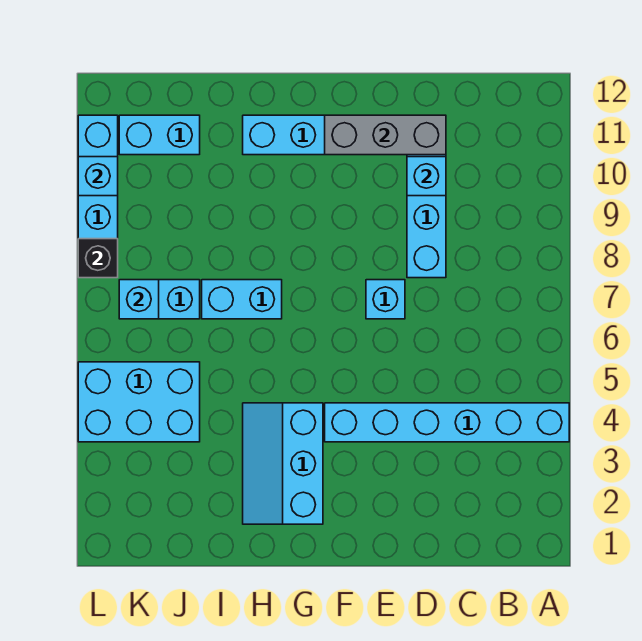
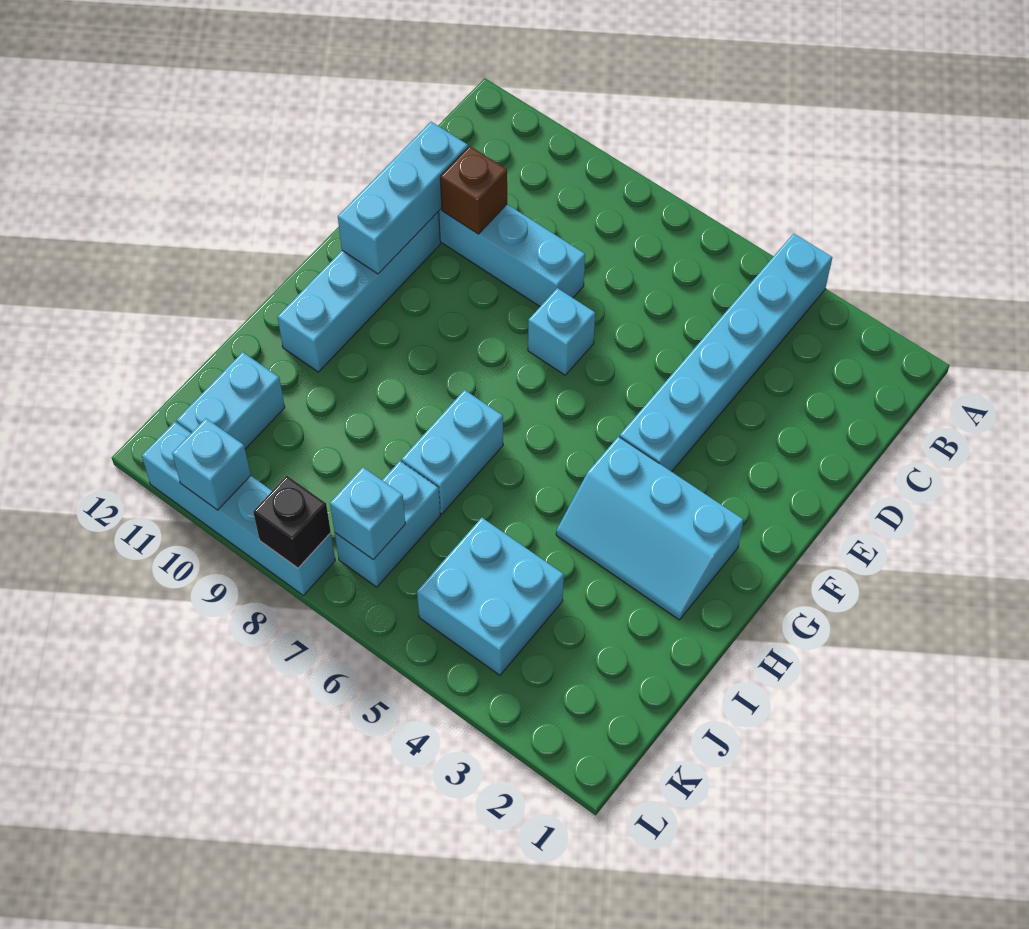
cyan brick D10 level 2 -> brown brick D10 level 2
grey brick D11:F11 level 2 -> cyan brick D11:F11 level 2
cyan brick J4:L5 level 1 -> cyan brick J4:K5 level 1

